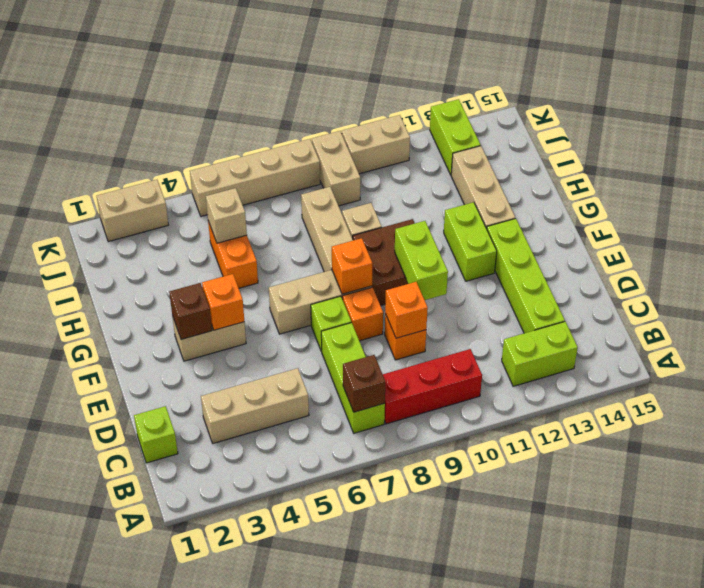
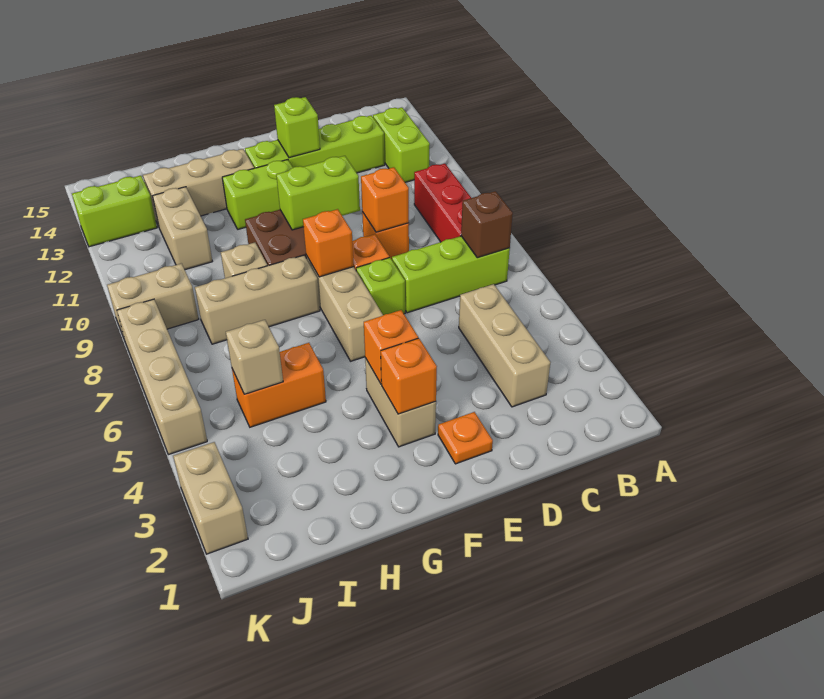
lime brick C1 level 1 -> lime brick E13 level 2
none -> orange plate E2 level 1
brown brick F3 level 2 -> orange brick F3 level 2
tan brick K10:K11 level 1 -> tan brick I11:I12 level 1

